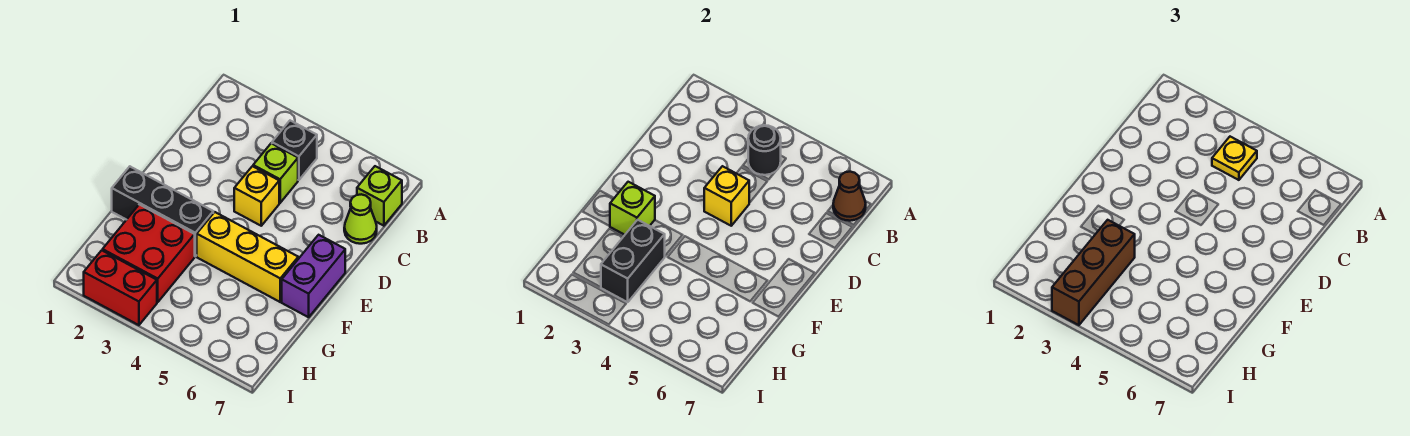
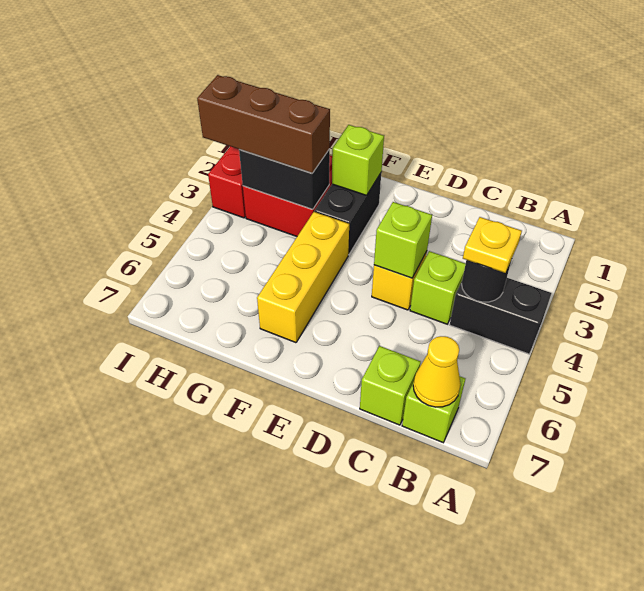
black brick B4 level 1 -> black brick A4:B4 level 1
brown cone B7 level 2 -> yellow cone B7 level 2
lime cone C7 level 1 -> lime brick C7 level 1
yellow brick D4 level 2 -> lime brick D4 level 2
purple brick E7:F7 level 1 -> none
black brick F1:F3 level 1 -> black brick F2:F3 level 1

